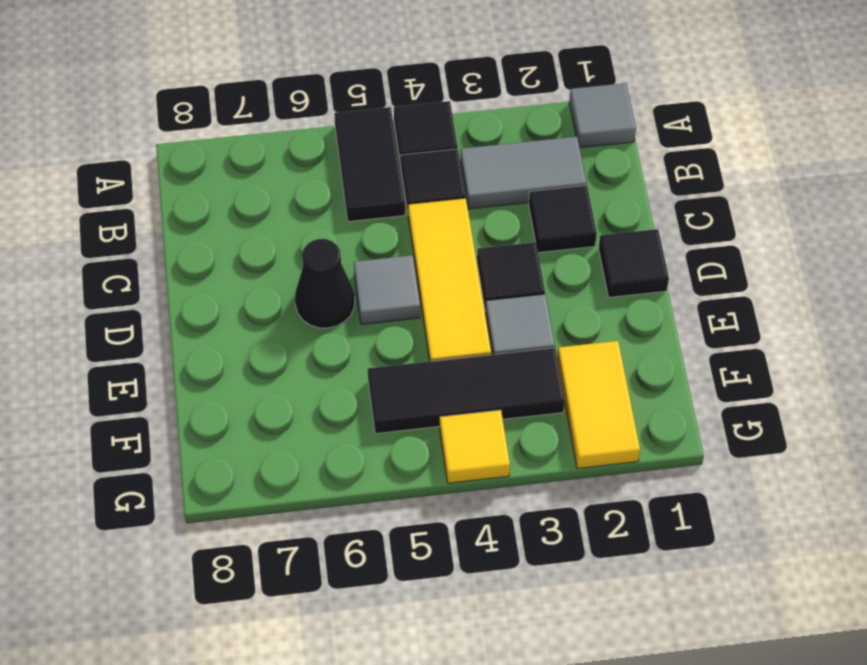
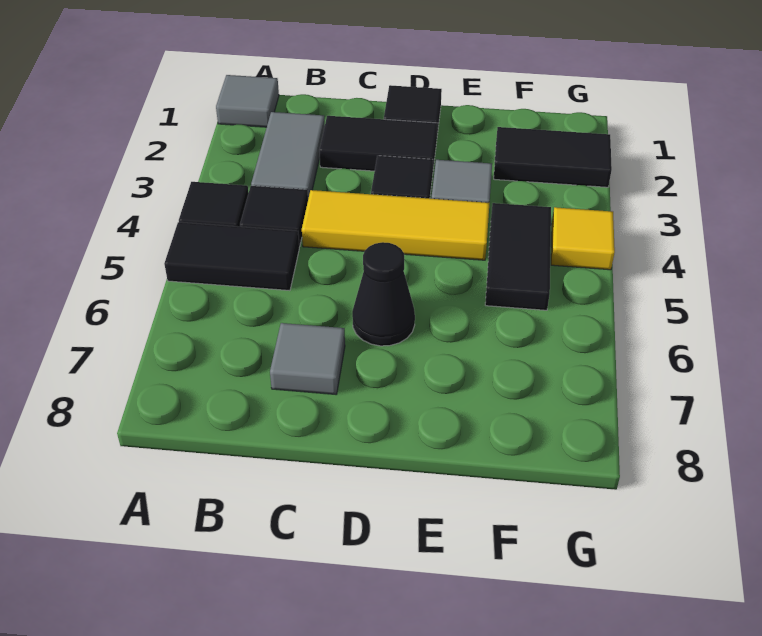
black tile C2 level 1 -> black tile C2:D2 level 1
grey tile D5 level 1 -> grey tile C7 level 1
yellow tile F2:G2 level 1 -> black tile F2:G2 level 1
black tile F3:F5 level 1 -> black tile F4:F5 level 1

